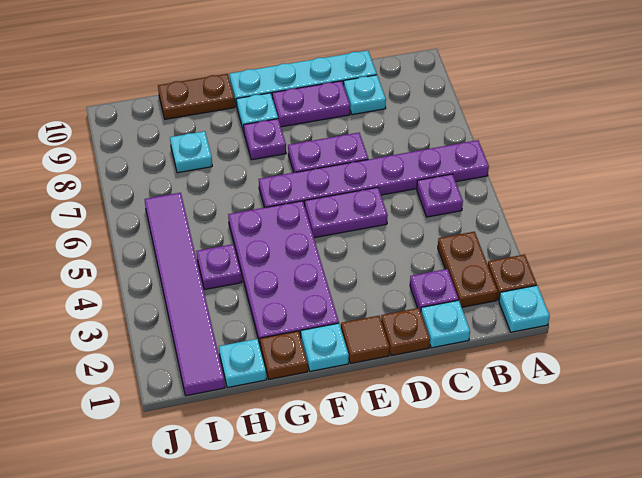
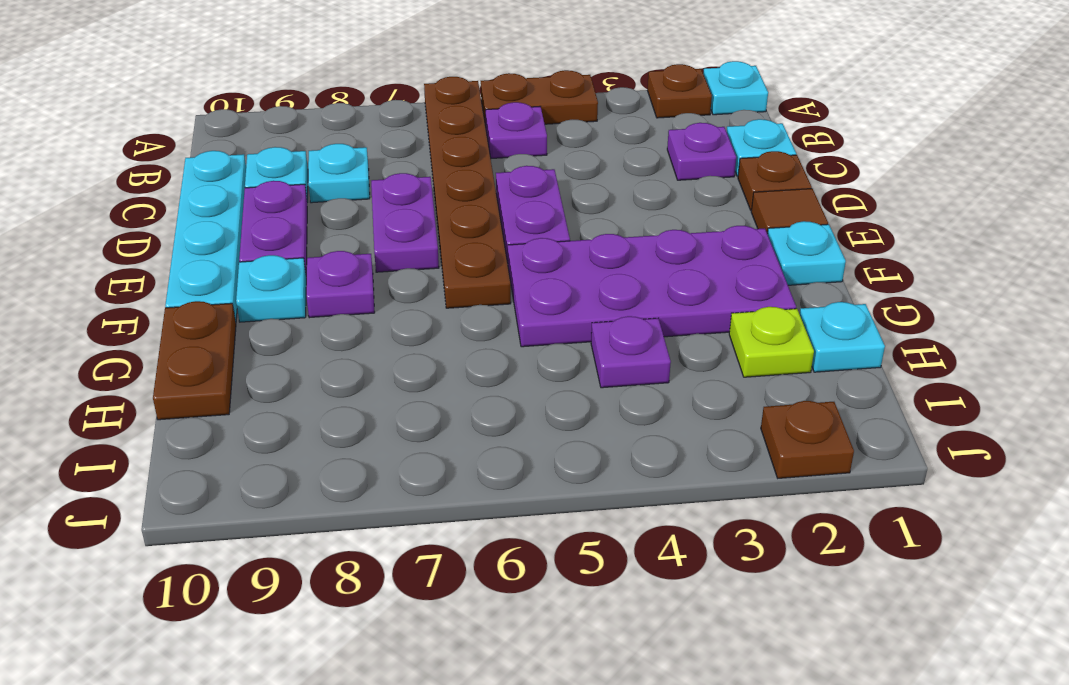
purple plate A6:F6 level 1 -> brown plate A6:F6 level 1
brown plate B2:B3 level 1 -> brown plate A4:A5 level 1
brown plate G1 level 1 -> brown plate J2 level 1
none -> lime plate H2 level 1
cyan plate H8 level 1 -> cyan plate C8 level 1
purple tile I1:I6 level 1 -> none

